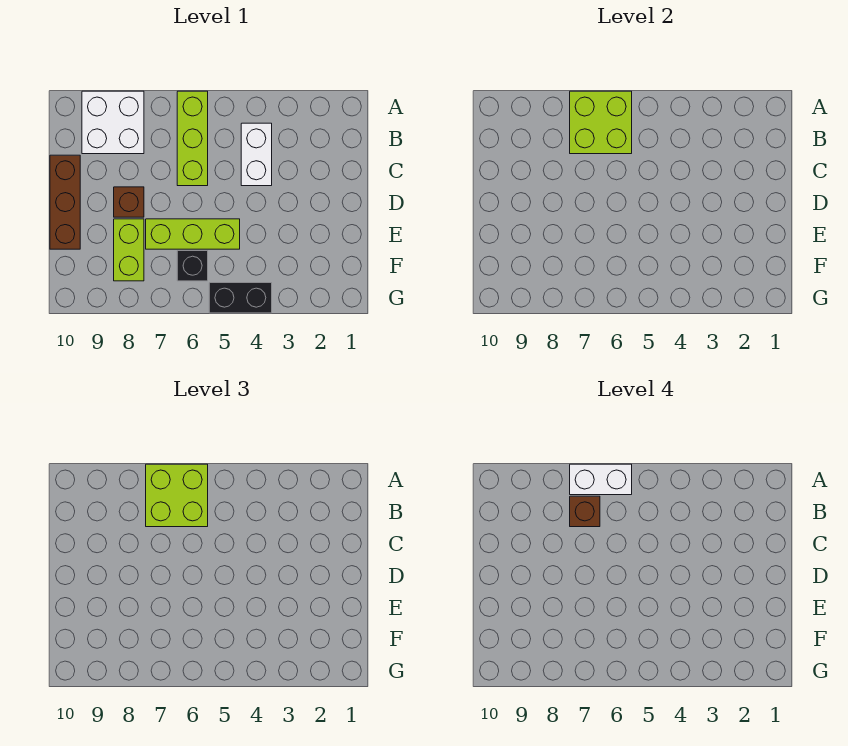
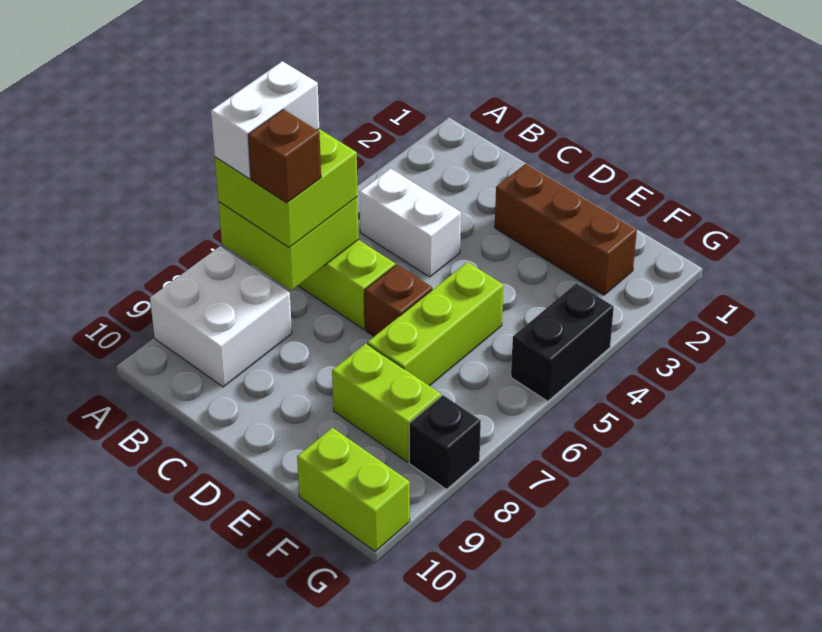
brown brick C10:E10 level 1 -> brown brick D2:F2 level 1
brown brick D8 level 1 -> brown brick D6 level 1
black brick F6 level 1 -> black brick G8 level 1
none -> lime brick F10:G10 level 1

